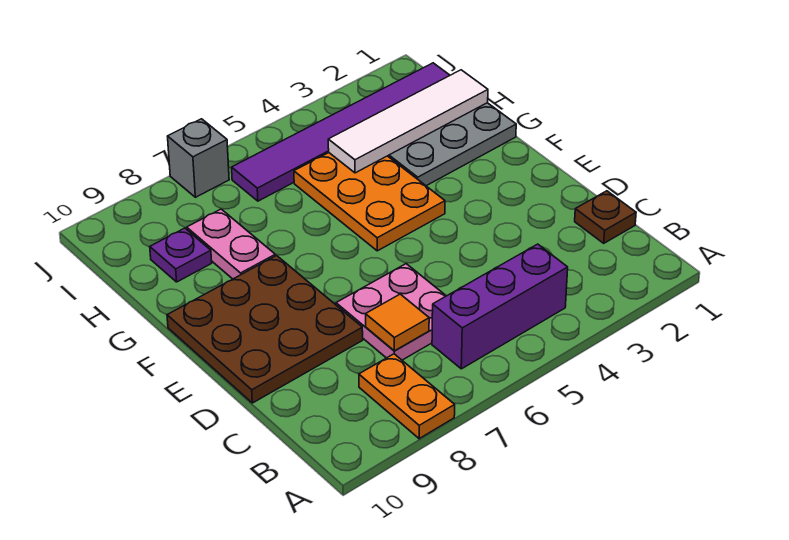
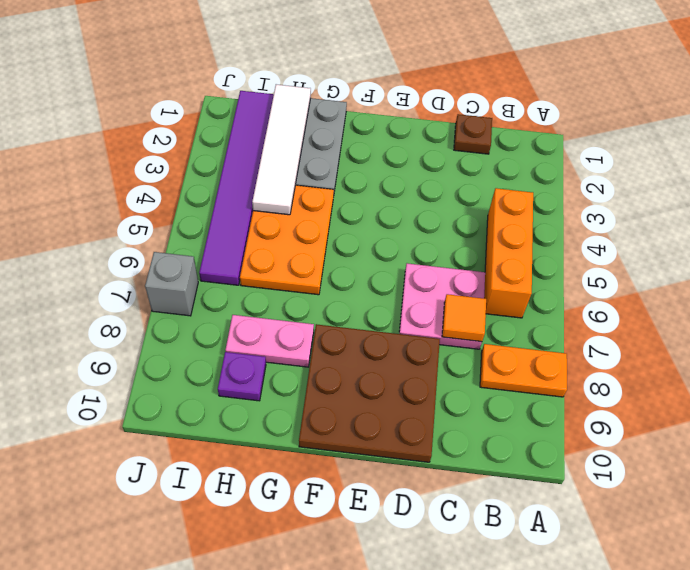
purple brick B4:B6 level 1 -> orange brick B4:B6 level 1
orange plate F4:H5 level 1 -> orange plate G4:H6 level 1

